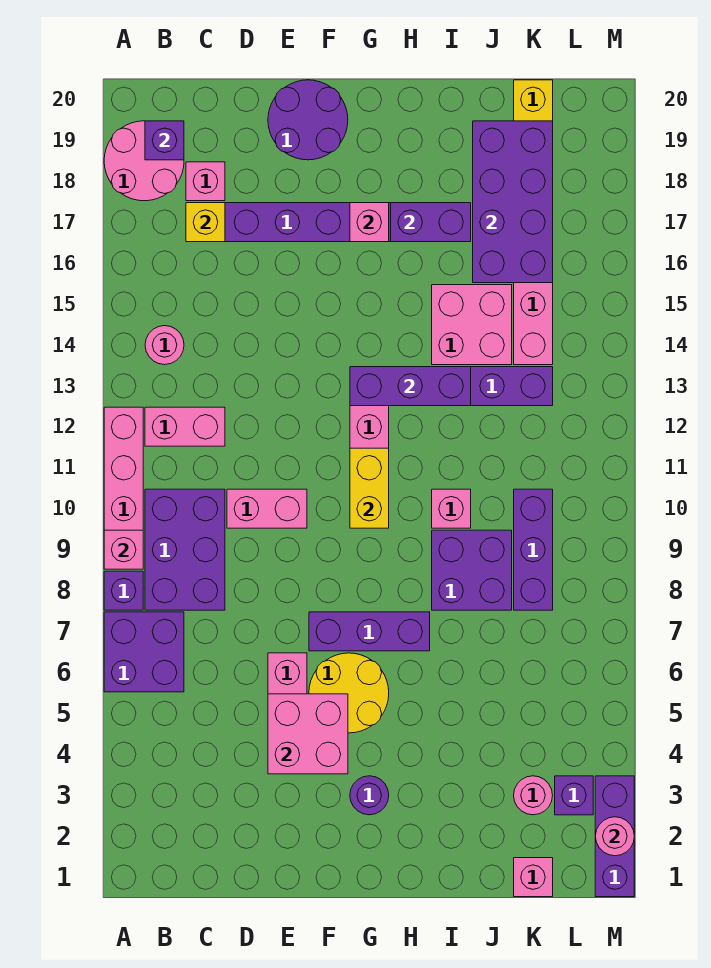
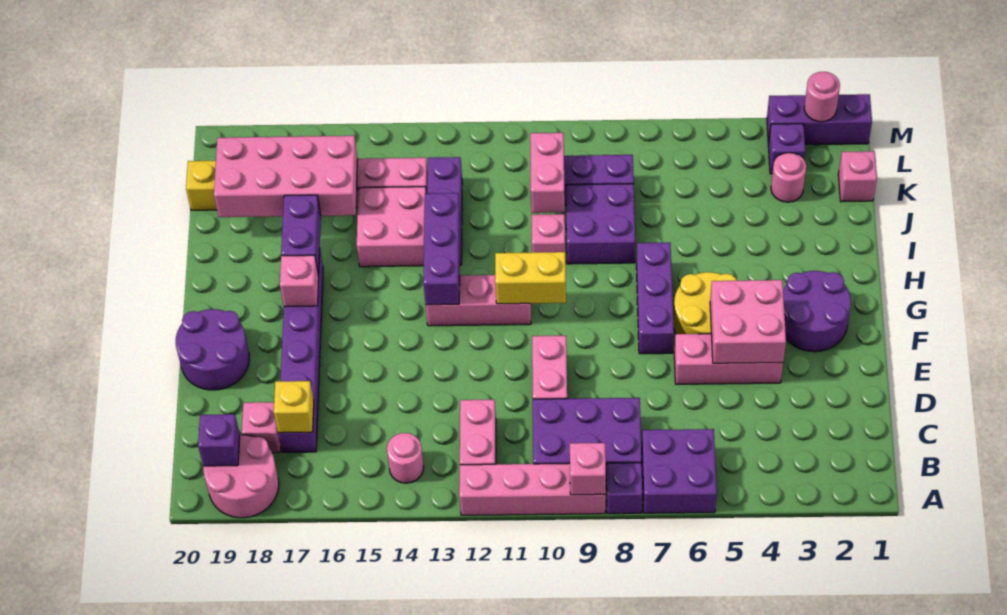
purple round brick G3 level 1 -> purple round brick F2:G3 level 1
none -> pink brick J10:K10 level 2
purple brick J16:K19 level 2 -> pink brick J16:K19 level 2

